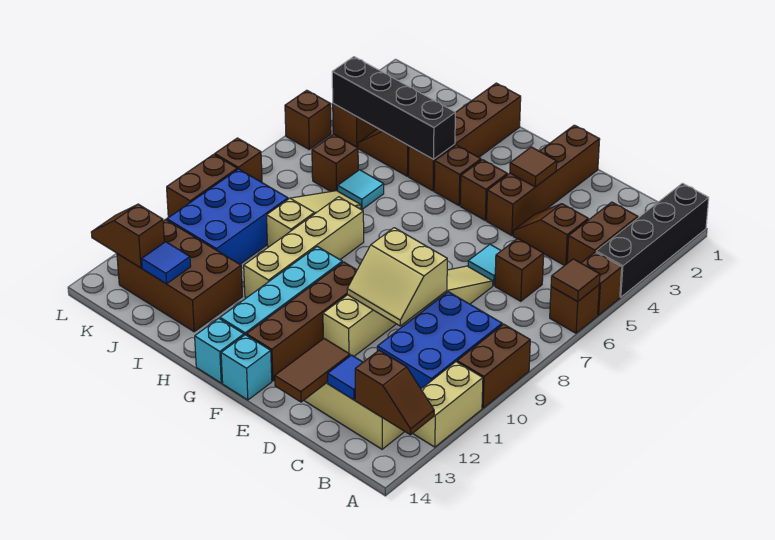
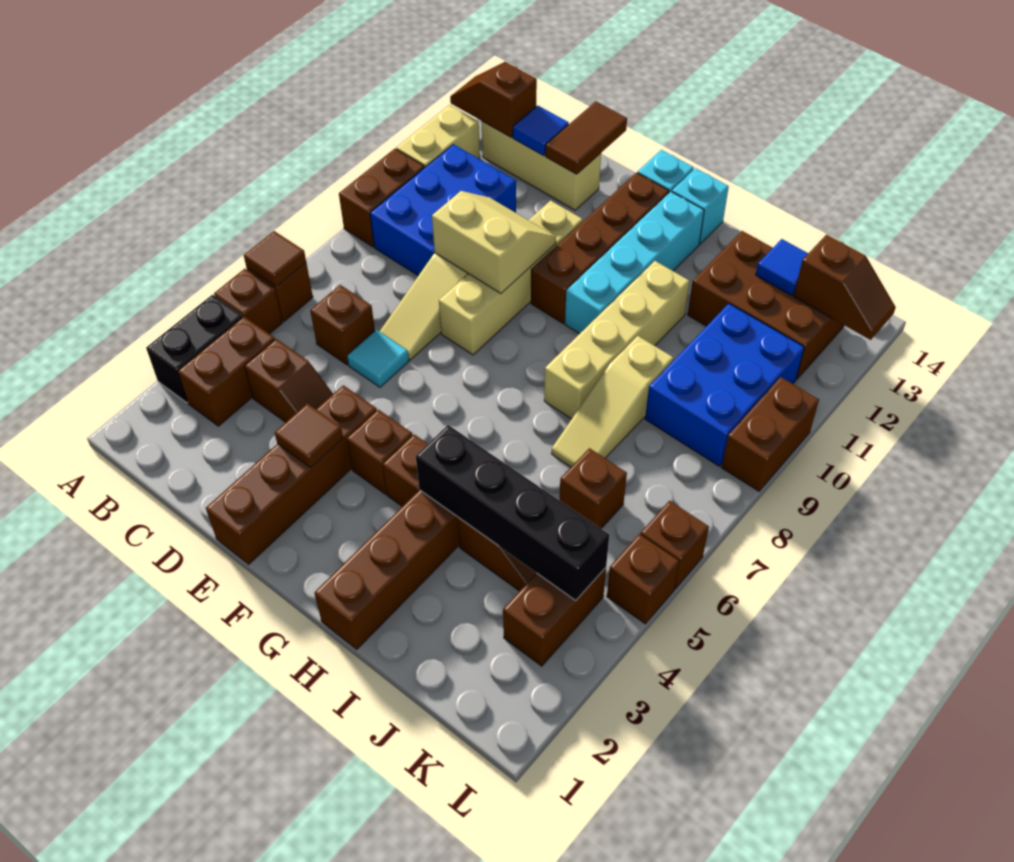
black brick A1:A4 level 1 -> black brick A3:A4 level 1
cyan tile I6 level 1 -> none
brown brick L8 level 1 -> brown brick L6 level 1

